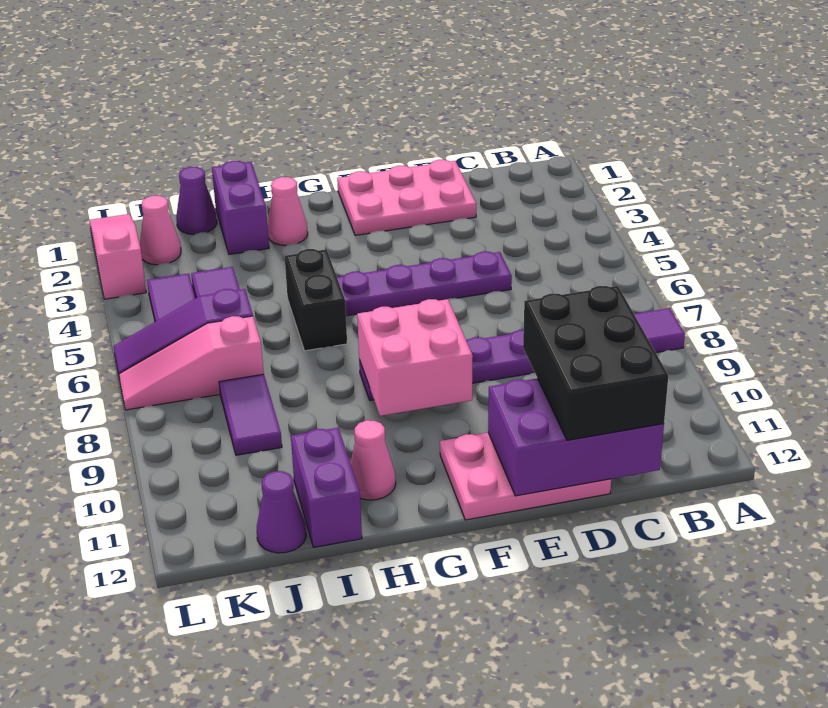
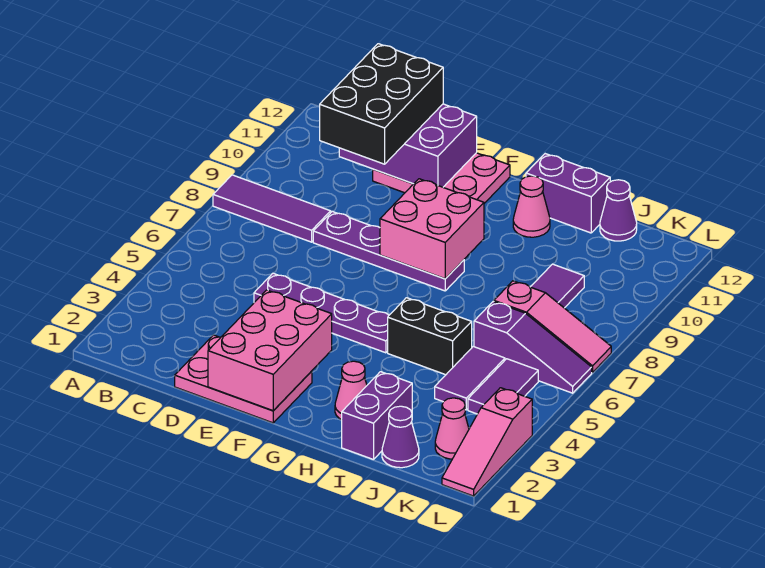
none -> pink brick E1:F3 level 2
black brick H5:H6 level 1 -> black brick H5:I5 level 1
purple brick I11:I12 level 1 -> purple brick H12:I12 level 1

